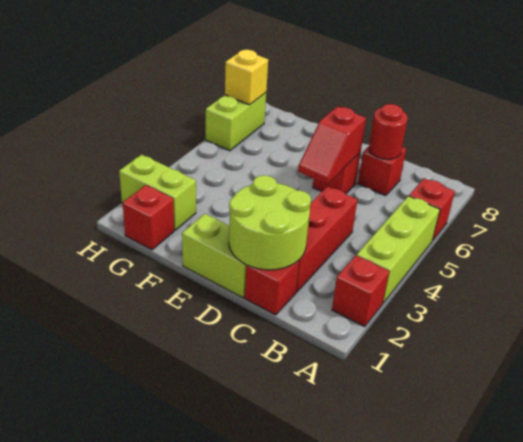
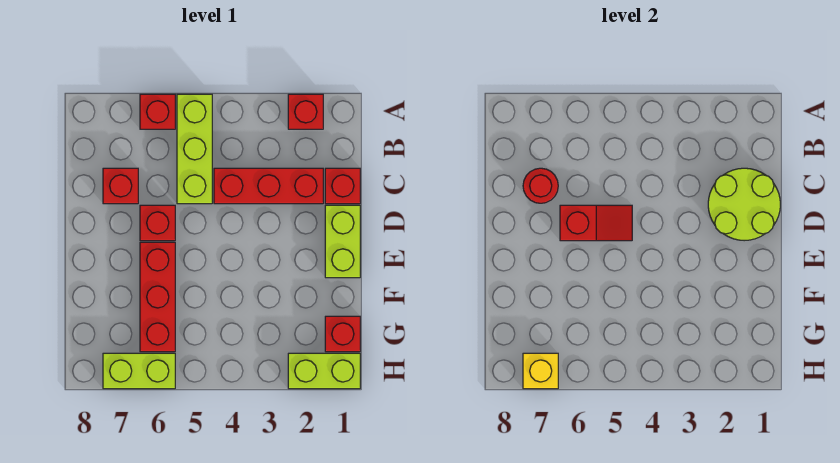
lime brick A3:A5 level 1 -> lime brick A5:C5 level 1
none -> red brick E6:G6 level 1
lime brick G2:H2 level 1 -> lime brick H1:H2 level 1

